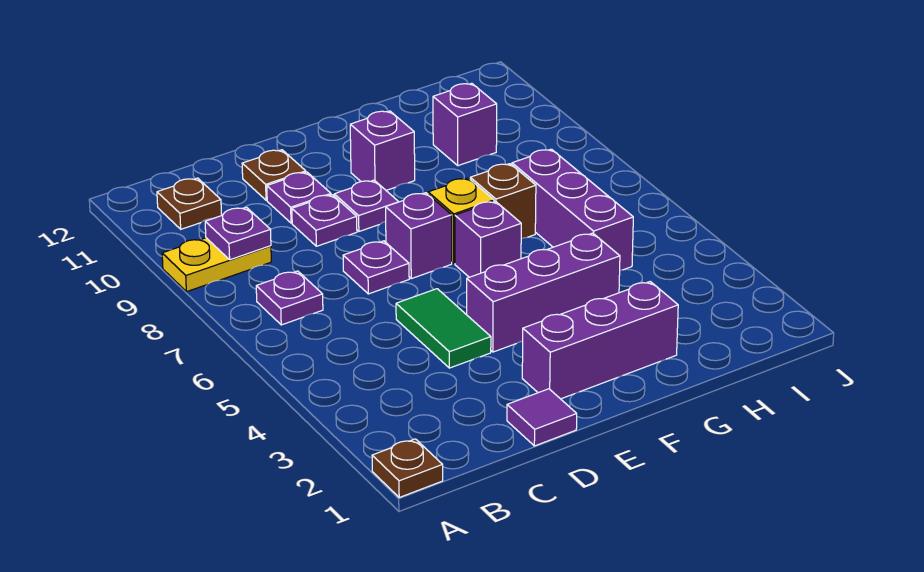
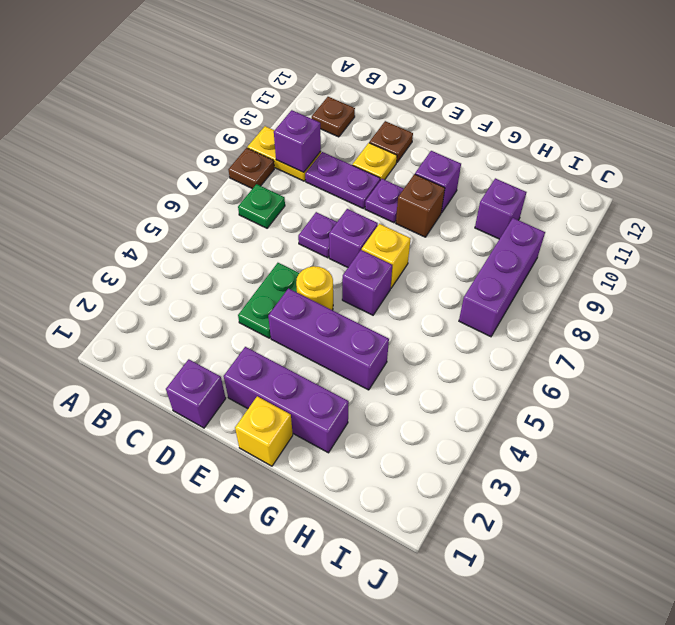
brown plate A1 level 1 -> brown plate A8 level 1
purple plate B7 level 1 -> green plate B7 level 1
purple plate B9 level 2 -> purple brick B9 level 2
purple tile D1 level 1 -> purple brick D1 level 1
green tile D4:D5 level 1 -> green plate D4:D5 level 1
purple plate D9 level 1 -> purple plate C9:D9 level 1
purple plate D10 level 1 -> yellow plate D10 level 1
none -> yellow round brick E5 level 1
none -> yellow brick F1 level 1
brown brick G7 level 1 -> brown brick F9 level 1
purple brick H5:H7 level 1 -> purple brick I7:I9 level 1

